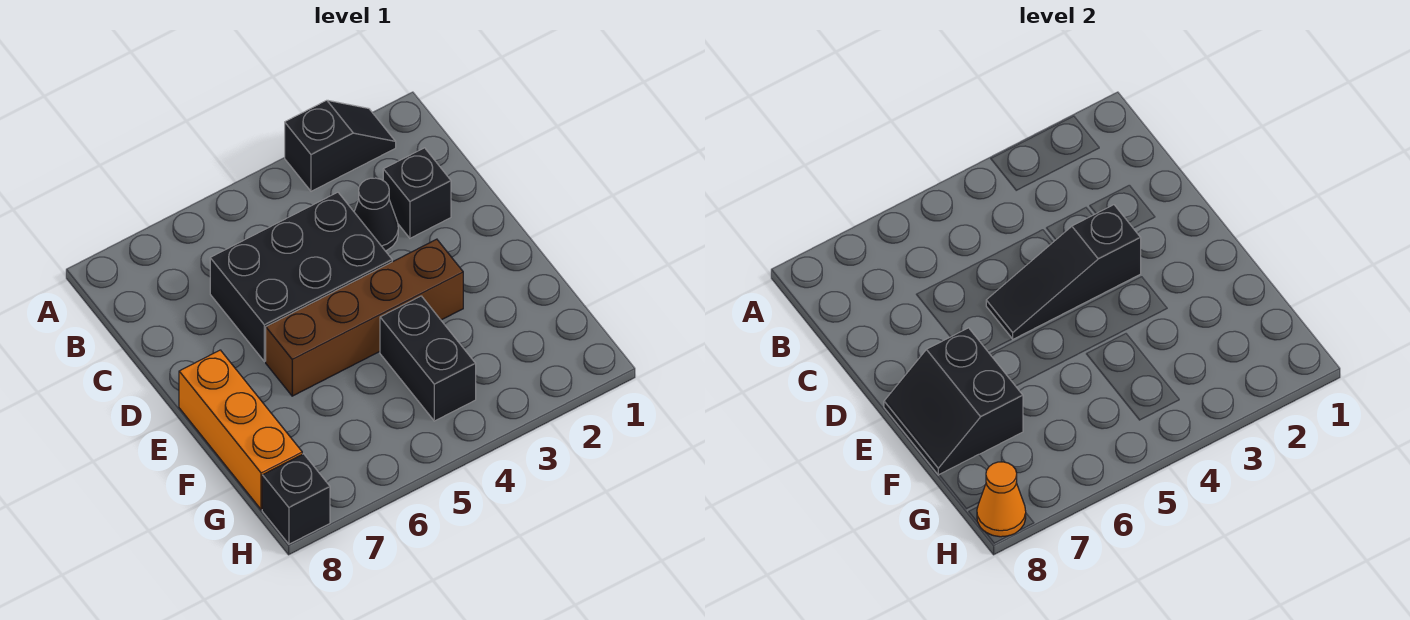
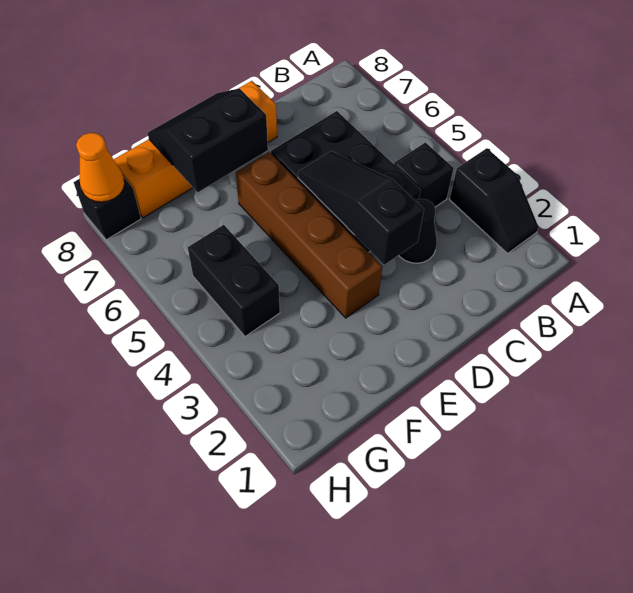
black brick C2 level 1 -> black brick B4 level 1
orange brick E8:G8 level 1 -> orange brick D8:G8 level 1
black brick F4:G4 level 1 -> black brick G4:G5 level 1

